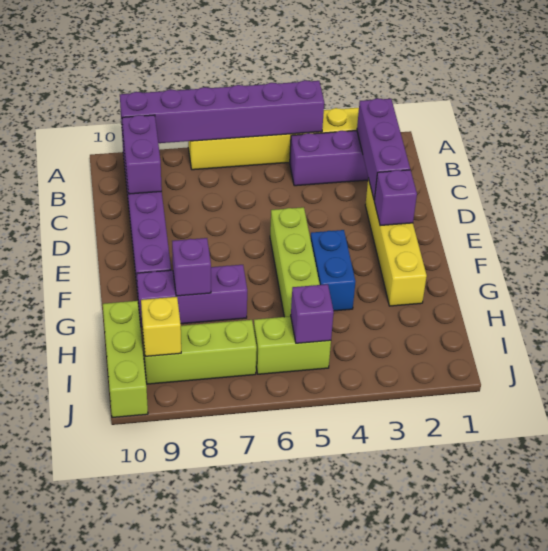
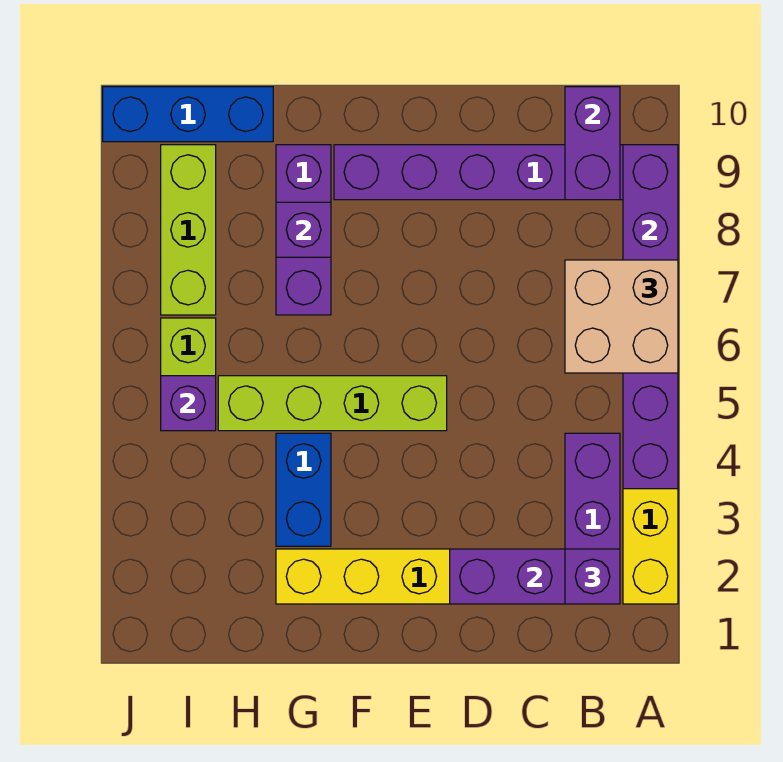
none -> tan brick A6:B7 level 3
purple brick B9:C9 level 2 -> purple brick B9:B10 level 2
purple brick E2 level 2 -> purple brick B2 level 3
blue brick F4:G4 level 1 -> blue brick G3:G4 level 1
lime brick H10:J10 level 1 -> blue brick H10:J10 level 1
yellow brick I9 level 2 -> none

